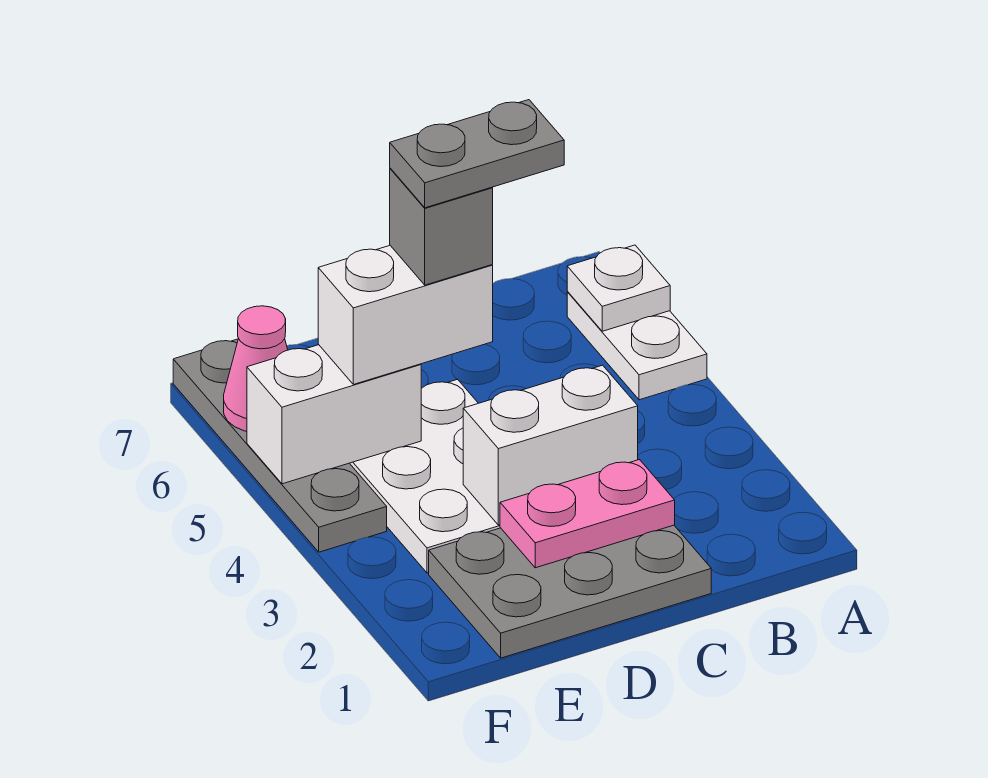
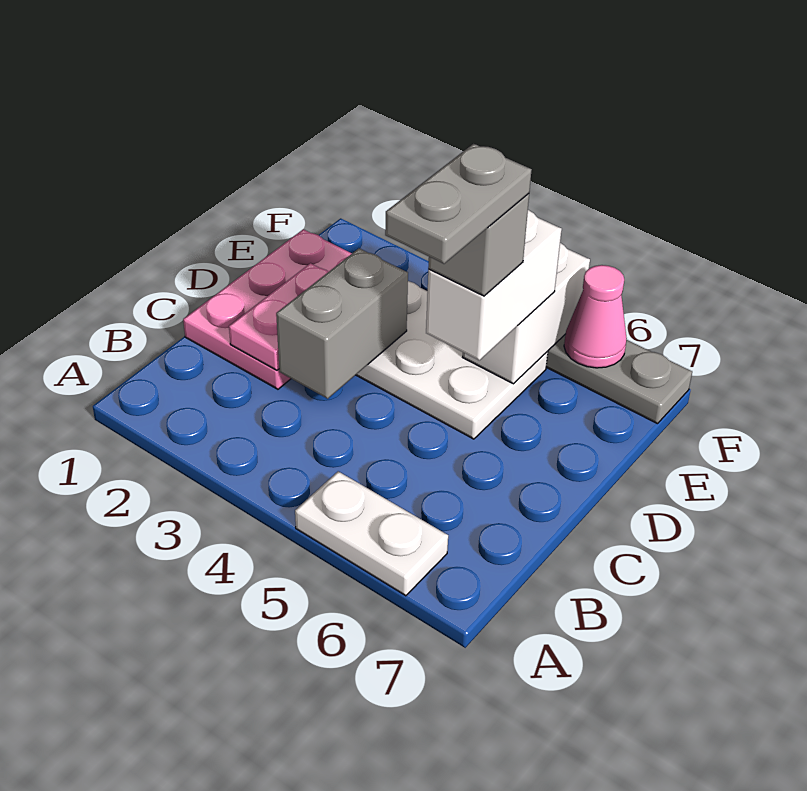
white plate A6 level 2 -> none
grey plate C1:E2 level 1 -> pink plate C1:E2 level 1
white brick C3:D3 level 2 -> grey brick C3:D3 level 2

